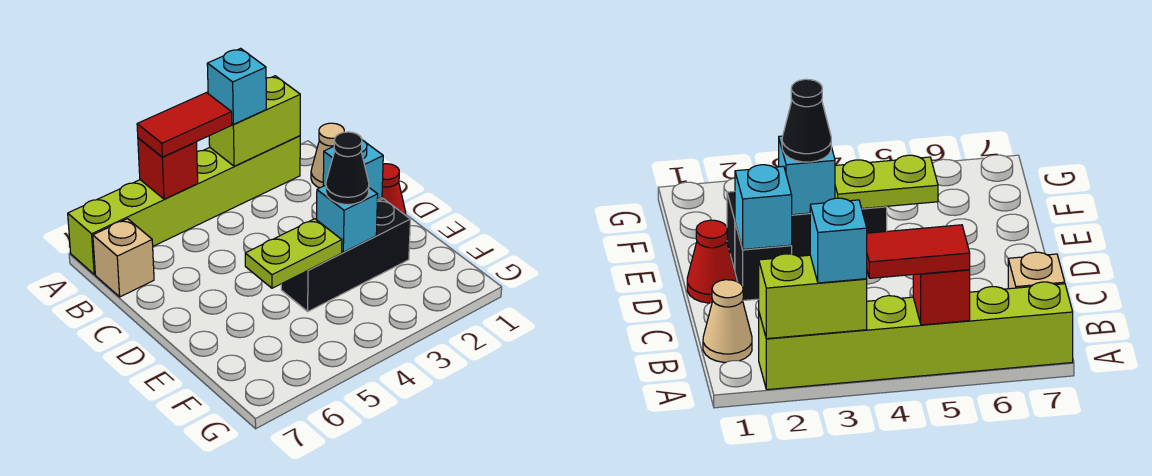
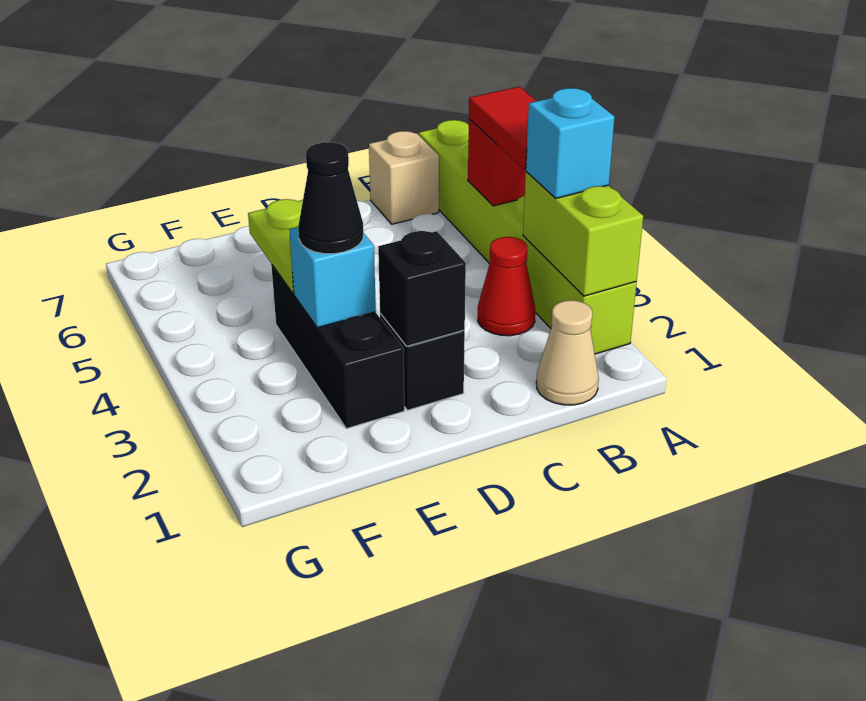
red cone D1 level 1 -> red cone B3 level 1
cyan brick D2 level 2 -> black brick D2 level 2

